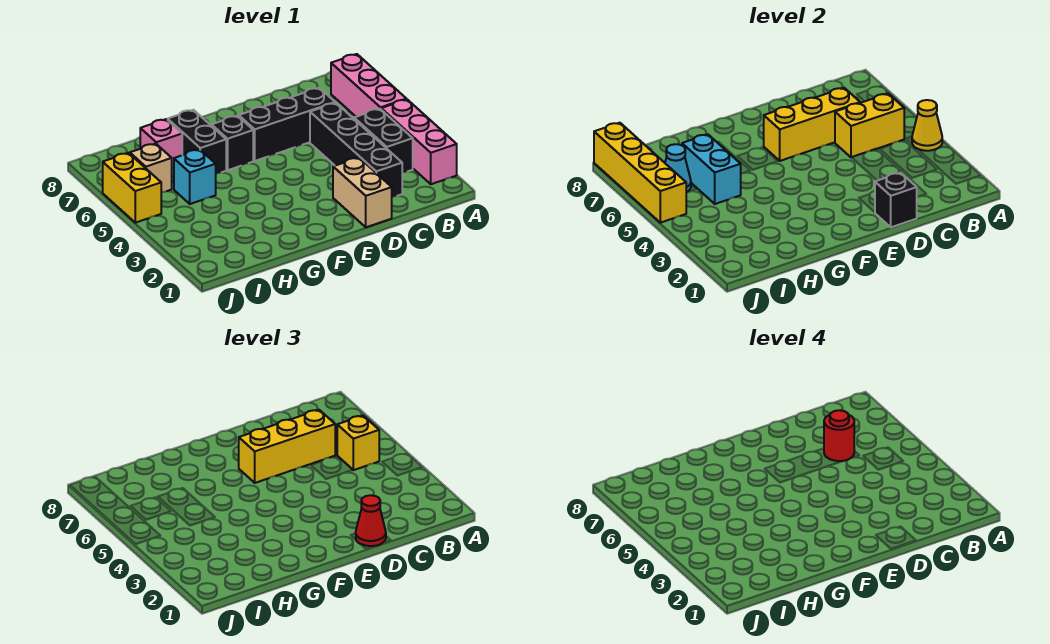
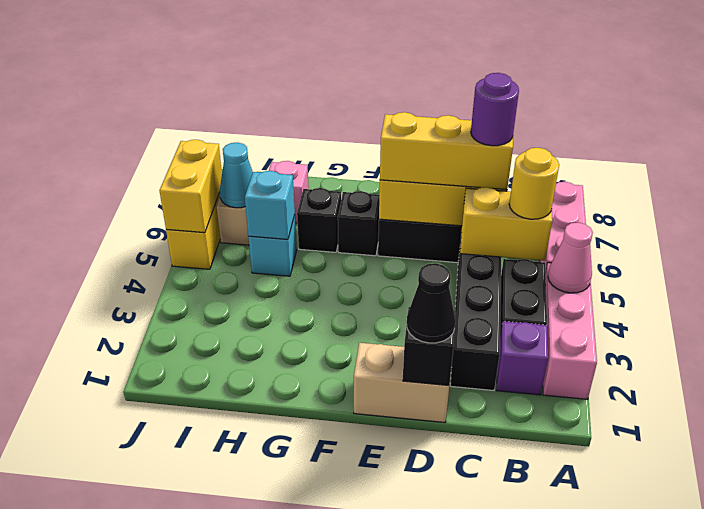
yellow cone A4 level 2 -> pink cone A4 level 2
none -> purple brick B2 level 1
yellow brick B5 level 3 -> yellow round brick B5 level 3
red round brick C6 level 4 -> purple round brick C6 level 4
tan brick D1:D2 level 1 -> tan brick D1:E1 level 1
red cone D1 level 3 -> black cone D1 level 3
black brick G6:G7 level 1 -> black brick G6 level 1
cyan brick H5:H6 level 2 -> cyan brick H5 level 2
yellow brick J5:J8 level 2 -> yellow brick J5:J6 level 2

